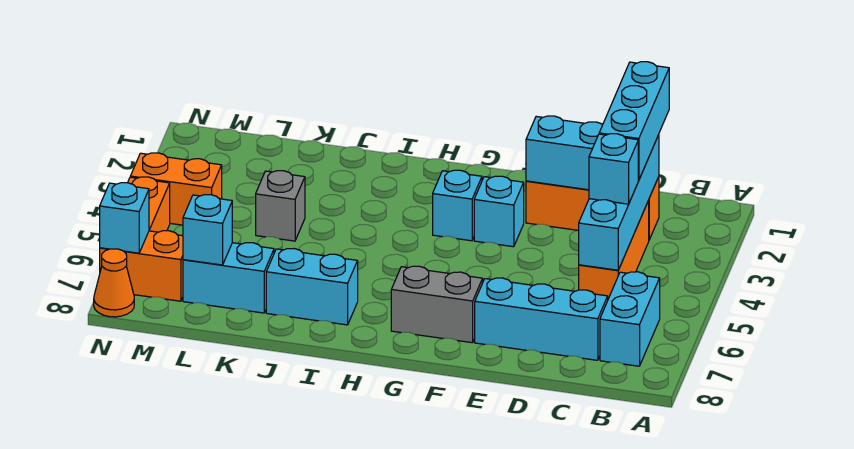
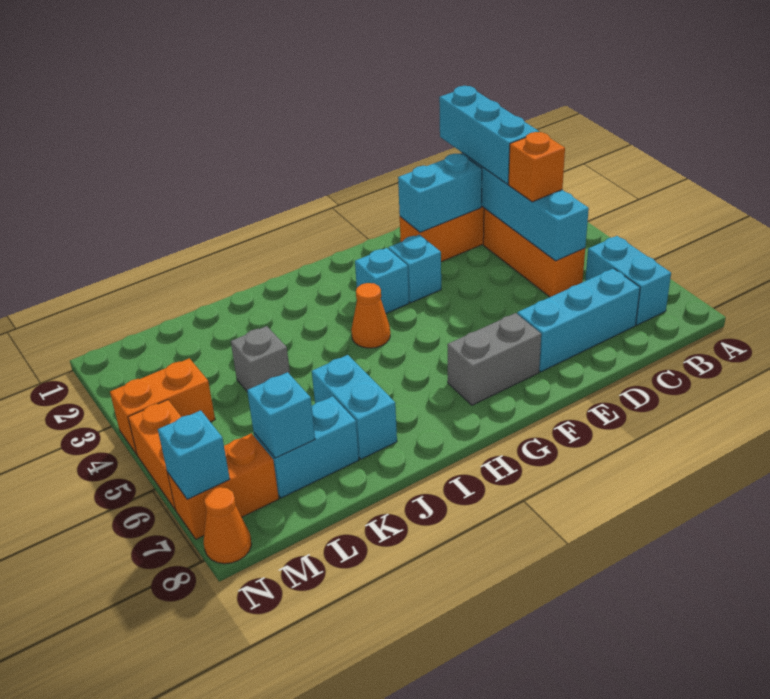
cyan brick C4 level 3 -> orange brick C4 level 3
none -> orange cone H4 level 1
cyan brick I7:J7 level 1 -> cyan brick J6:J7 level 1

